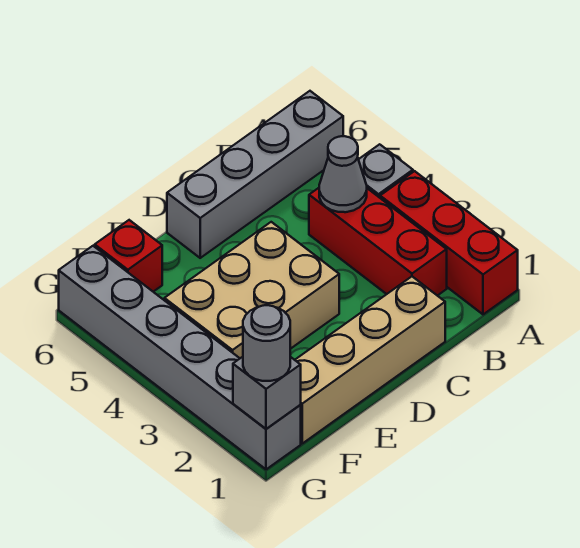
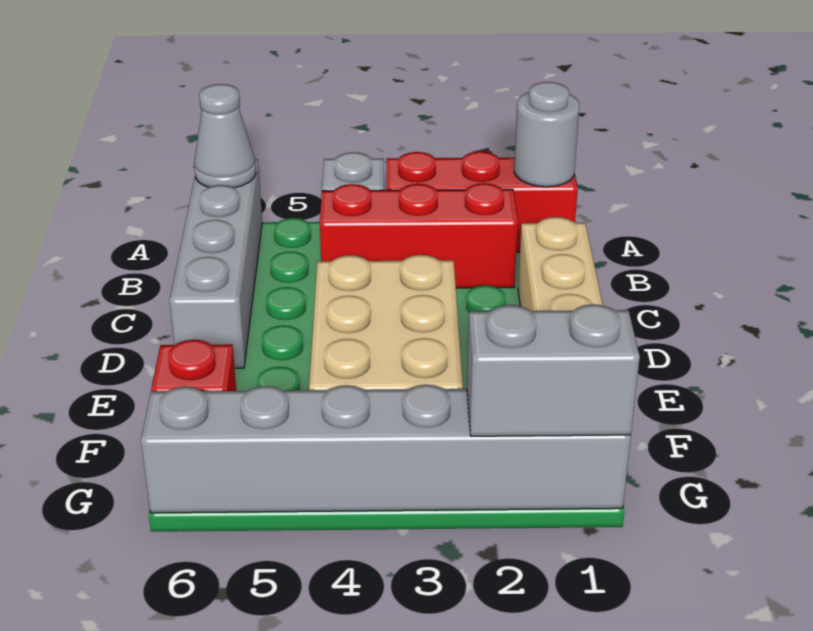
grey cone B4 level 2 -> grey cone A6 level 2
grey brick G1 level 2 -> grey brick G1:G2 level 2
grey round brick G1 level 3 -> grey round brick A1 level 2

